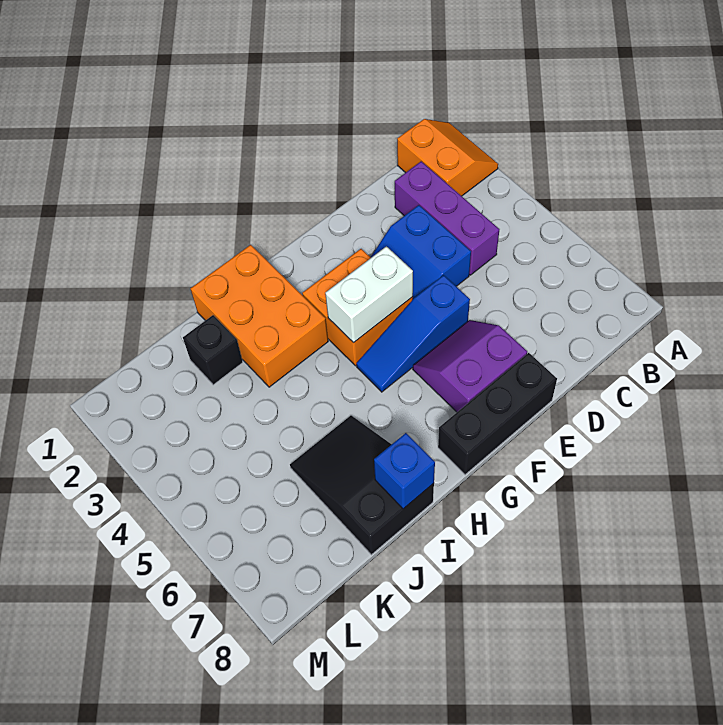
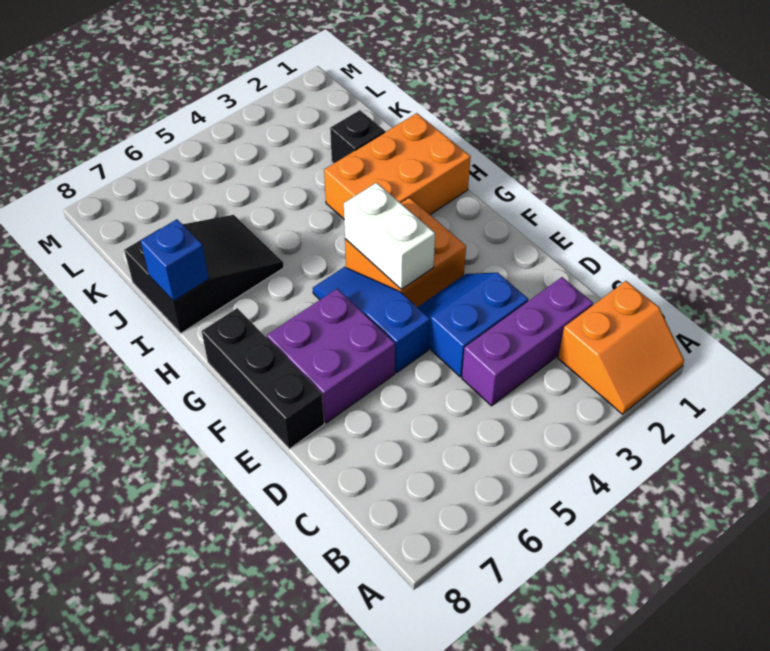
purple slope E6:F7 level 1 top 7 -> purple brick E6:F7 level 1

